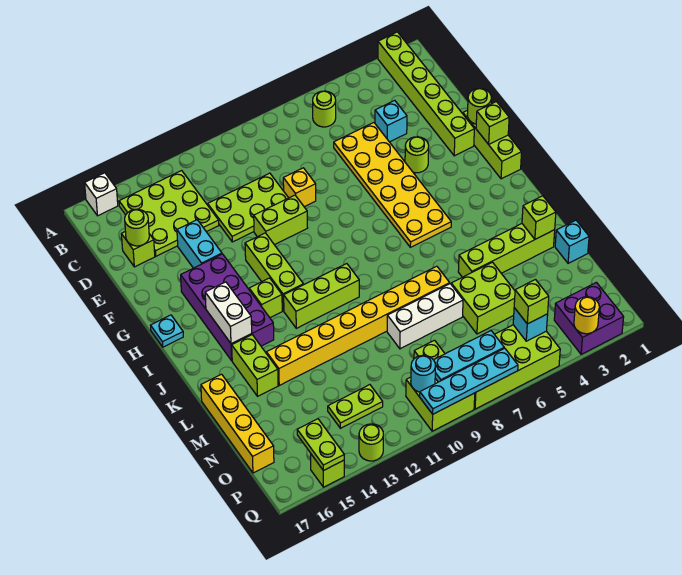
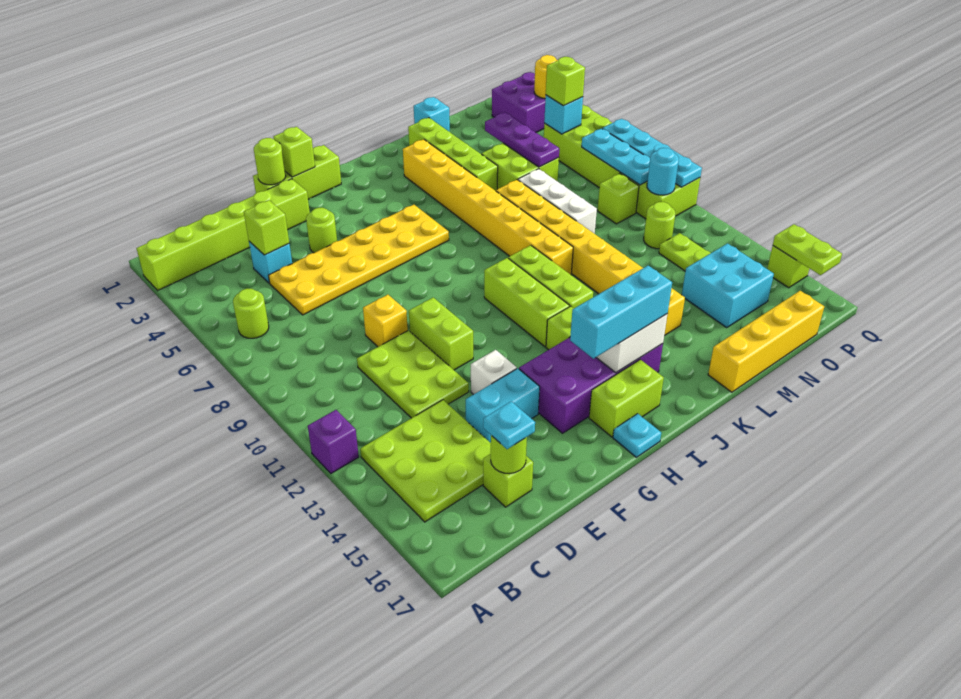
none -> purple brick A12 level 1
white brick A16 level 1 -> white brick F13 level 1
none -> cyan plate D16 level 3
lime brick G12:I12 level 1 -> lime brick I10:I12 level 1
none -> cyan brick H15:J15 level 3
none -> yellow brick K3:K10 level 1
lime brick K15:L15 level 1 -> lime brick H16:I16 level 1
lime brick L2 level 2 -> lime brick D4 level 2
none -> purple plate N4:N6 level 2
none -> cyan brick N14:O15 level 1
lime plate P15:Q15 level 2 -> lime plate Q15:Q16 level 2
lime round brick Q13 level 1 -> lime round brick O11 level 1

